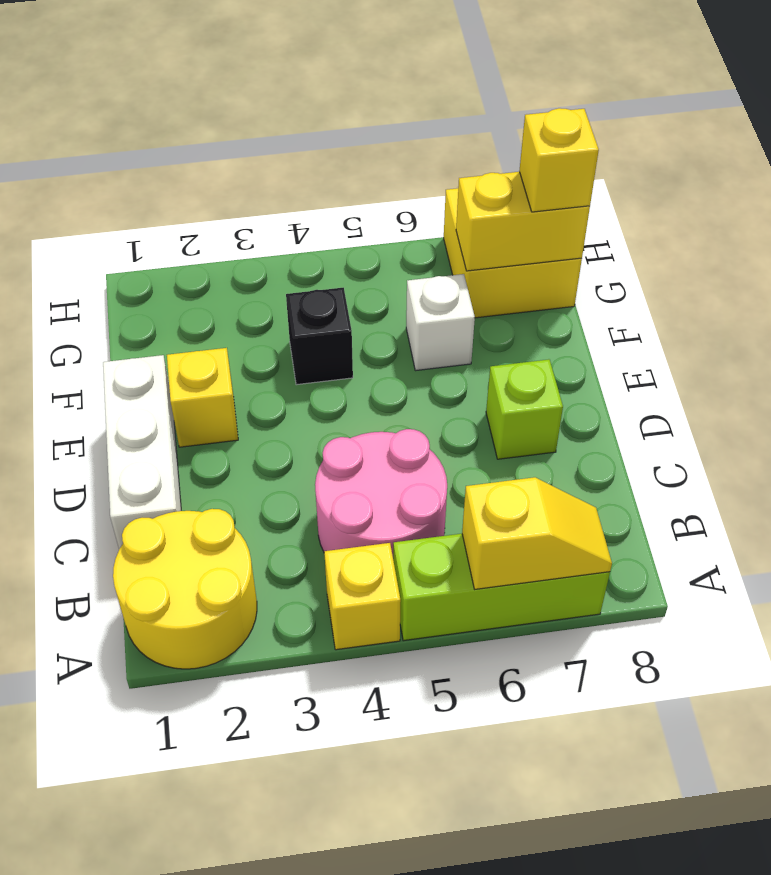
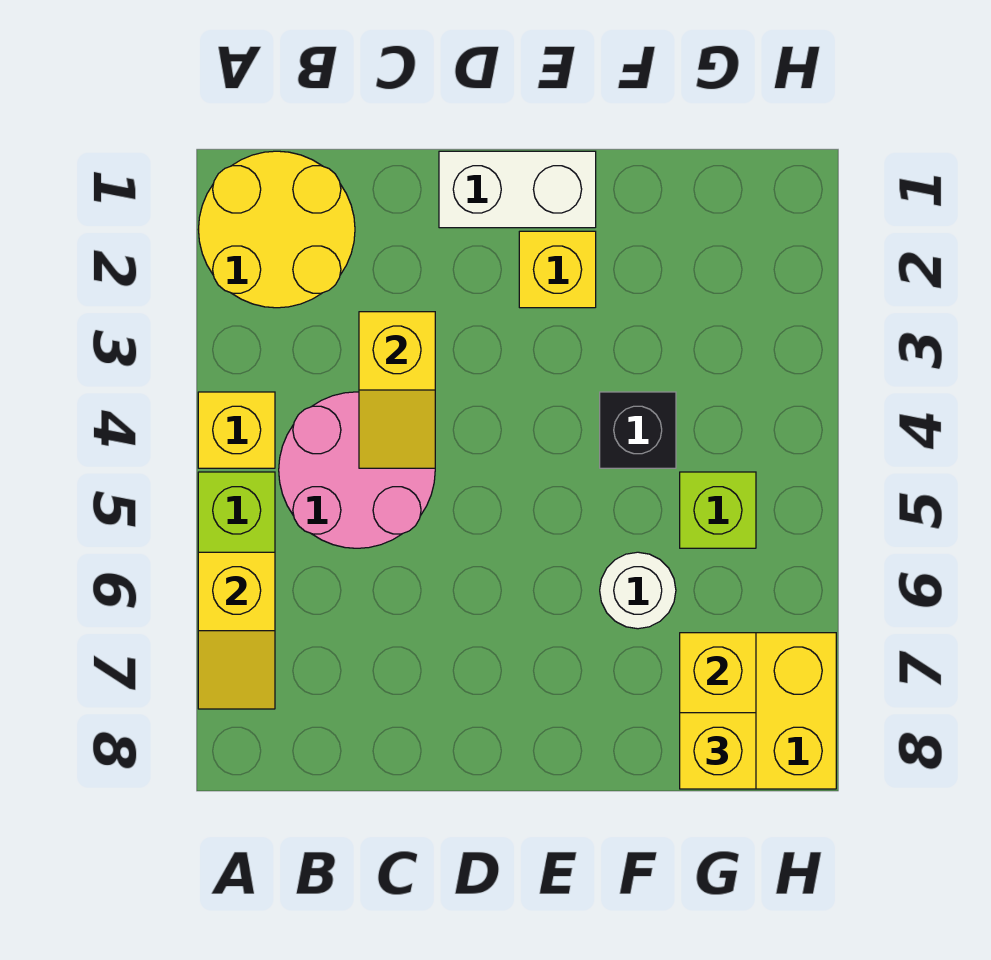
white brick C1:E1 level 1 -> white brick D1:E1 level 1
none -> yellow slope C3:C4 level 2 top 3
lime brick D7 level 1 -> lime brick G5 level 1
white brick F6 level 1 -> white round brick F6 level 1

